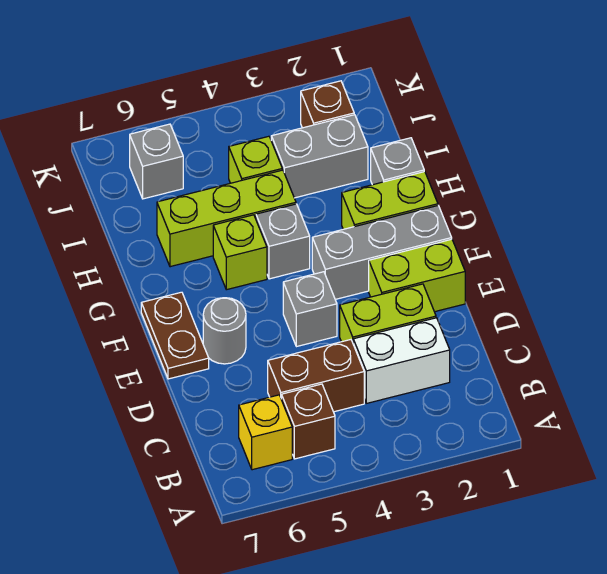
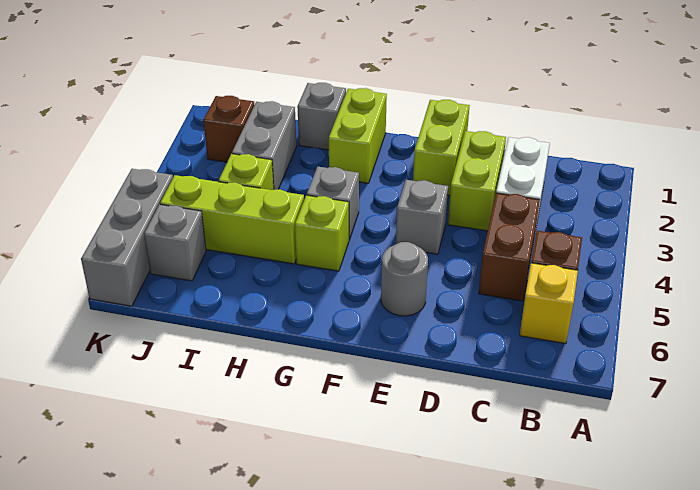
brown plate E7:F7 level 1 -> none
grey brick F1:F3 level 1 -> grey brick K5:K7 level 1
lime brick H4:H6 level 1 -> lime brick H5:J5 level 1

